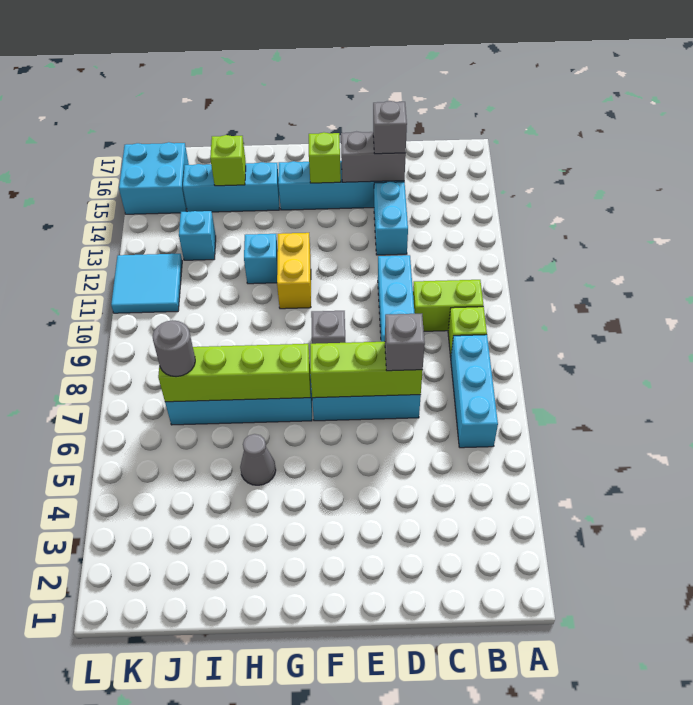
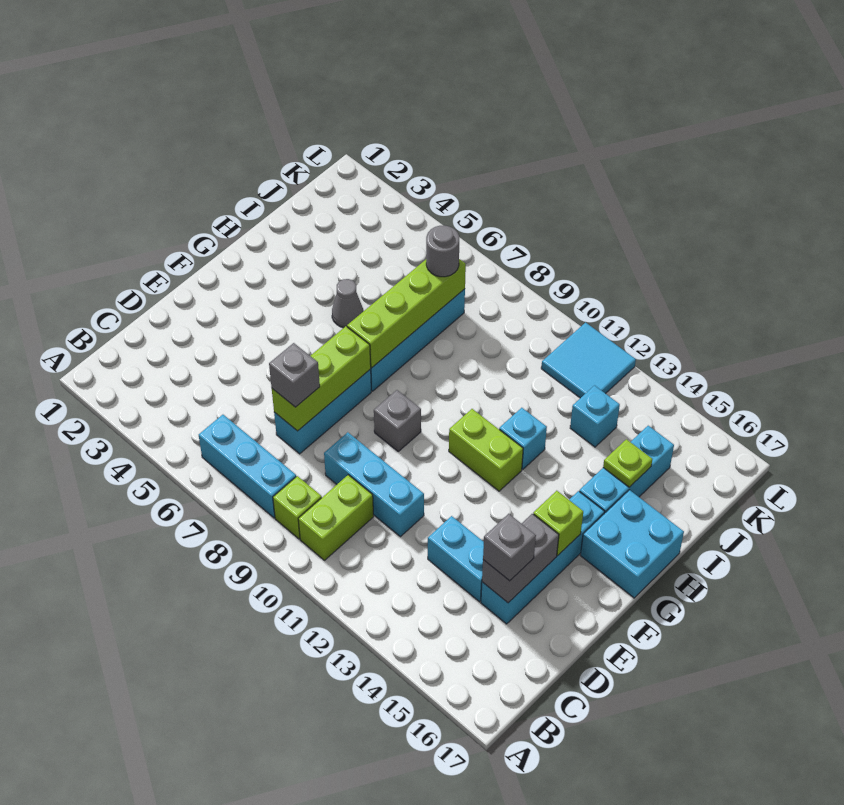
yellow brick G11:G12 level 1 -> lime brick G11:G12 level 1
lime brick I15 level 2 -> lime plate I15 level 2
cyan brick K15:L16 level 1 -> cyan brick G16:H17 level 1

